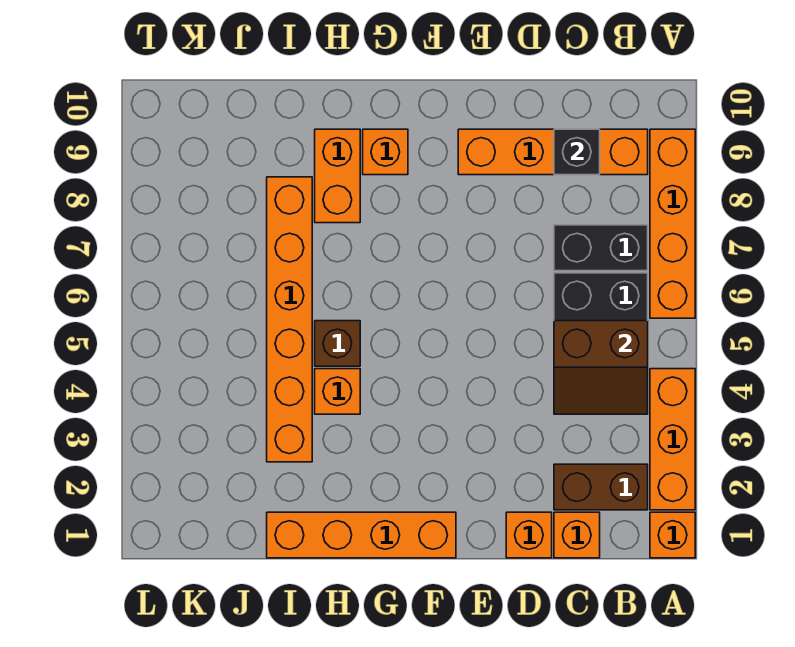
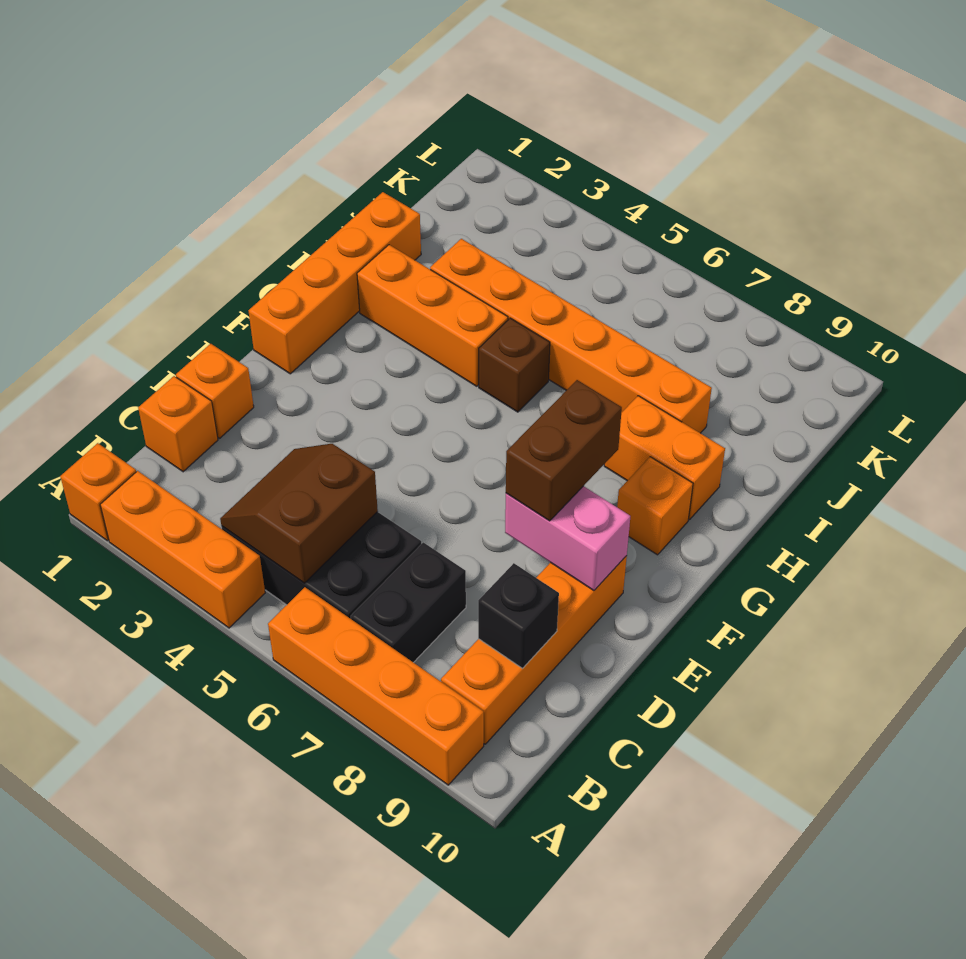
brown brick B2:C2 level 1 -> brown brick E8:F8 level 3
none -> pink brick E8:E9 level 2
orange brick H4 level 1 -> orange brick H2:H4 level 1

